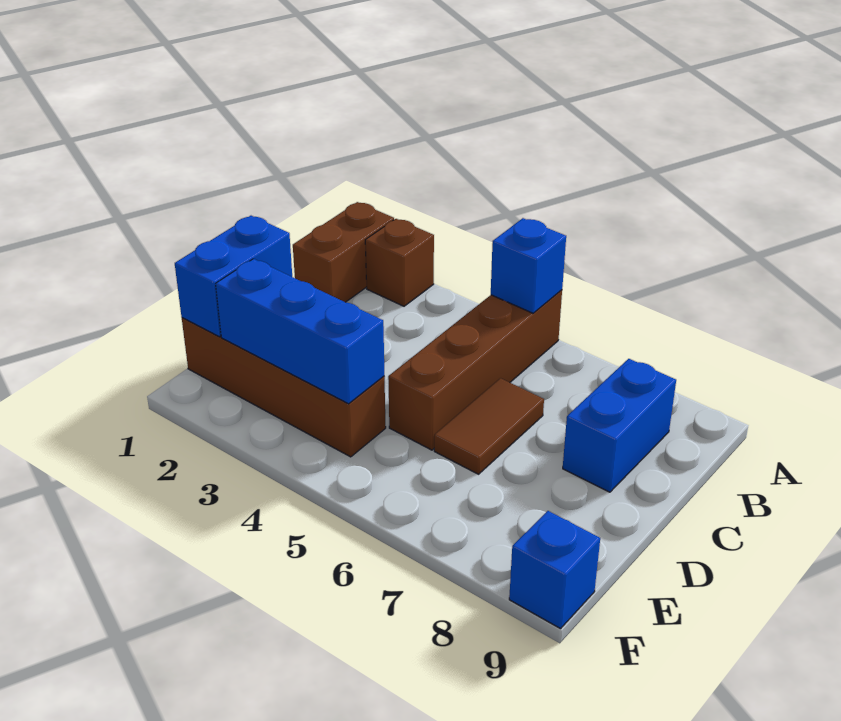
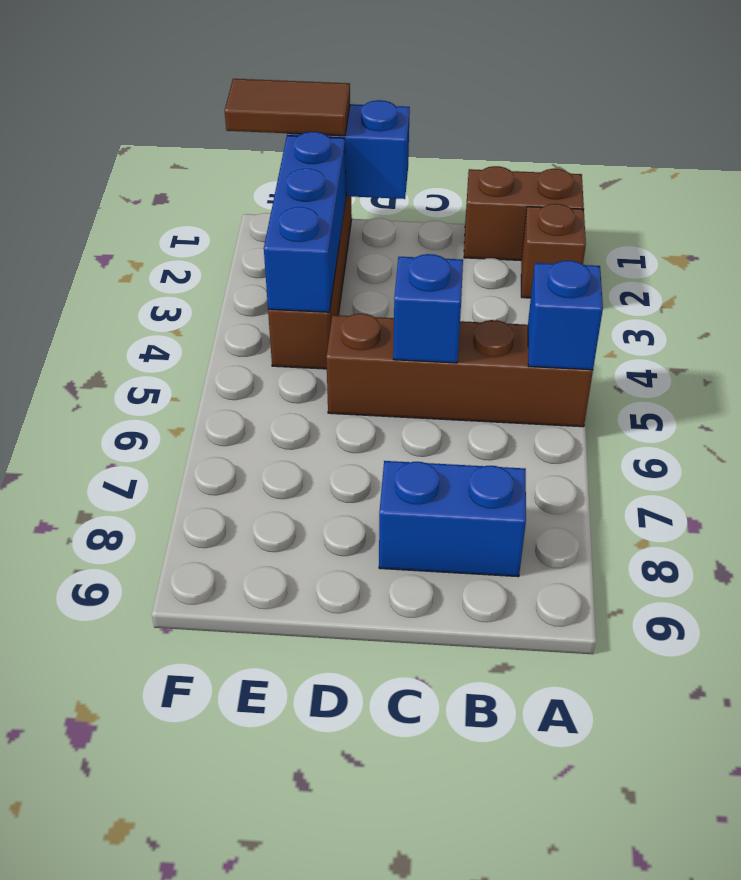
brown tile C6:D6 level 1 -> brown tile E1:F1 level 3
blue brick F9 level 1 -> blue brick C5 level 2

